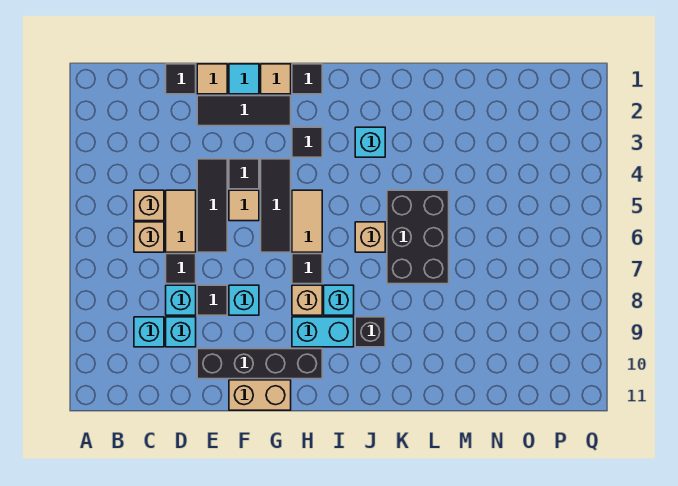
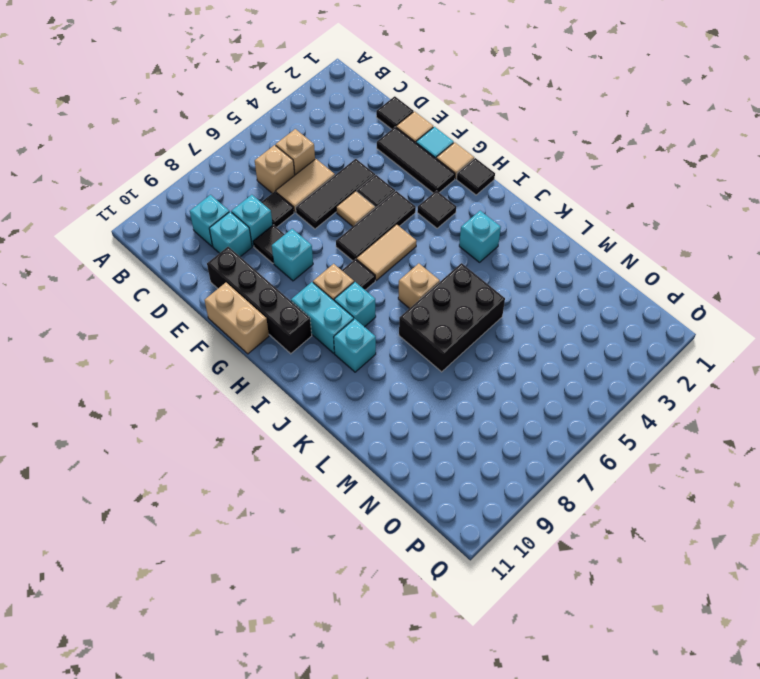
black brick J9 level 1 -> cyan brick J9 level 1

